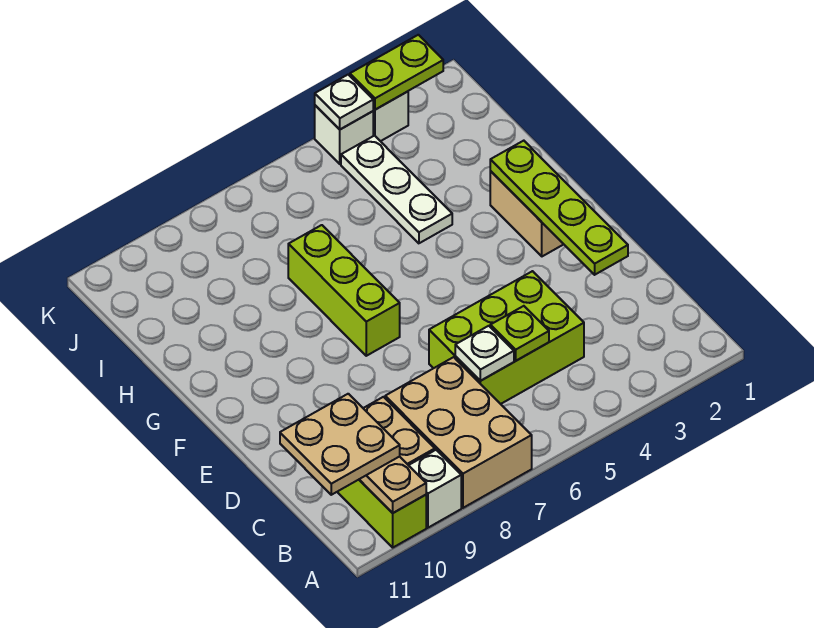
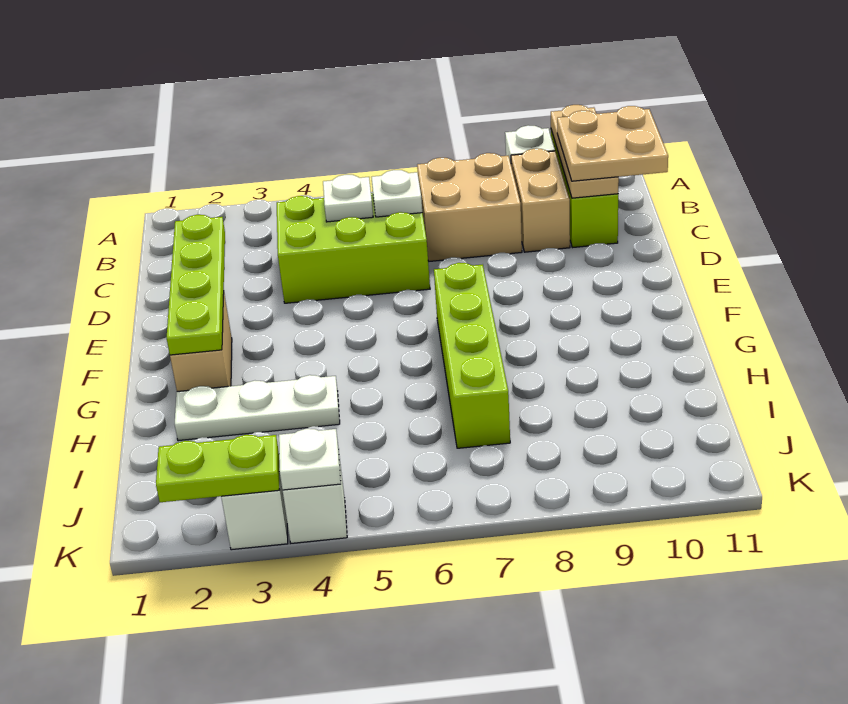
tan brick A7:C8 level 1 -> tan brick B7:C8 level 1
lime plate C5 level 2 -> white plate C5 level 2
lime brick F7:H7 level 1 -> lime brick F7:I7 level 1
white plate H4:J4 level 1 -> white plate H2:H4 level 1

